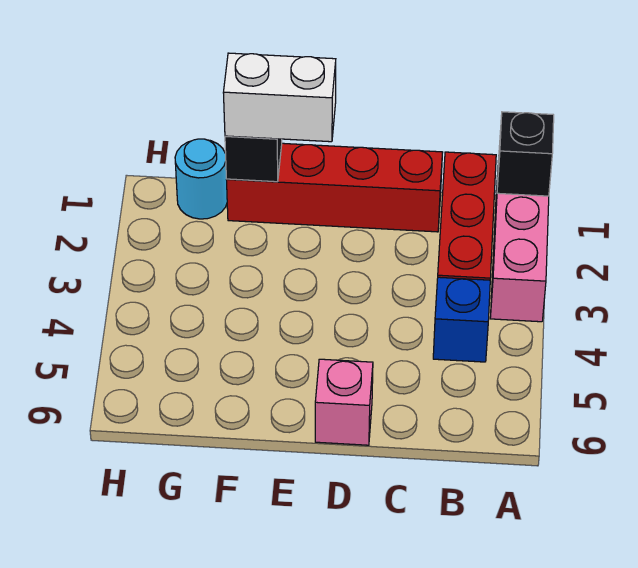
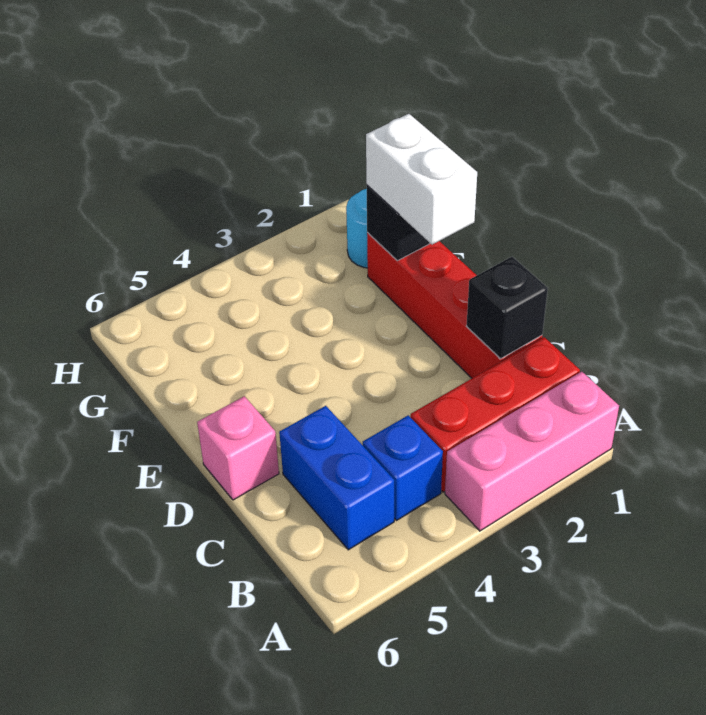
black brick A1 level 2 -> black brick C1 level 2
none -> blue brick B5:C5 level 1

